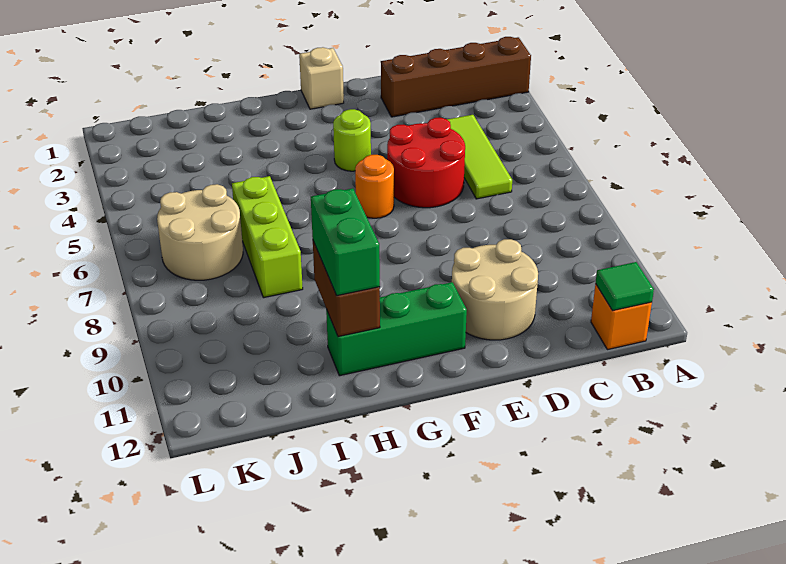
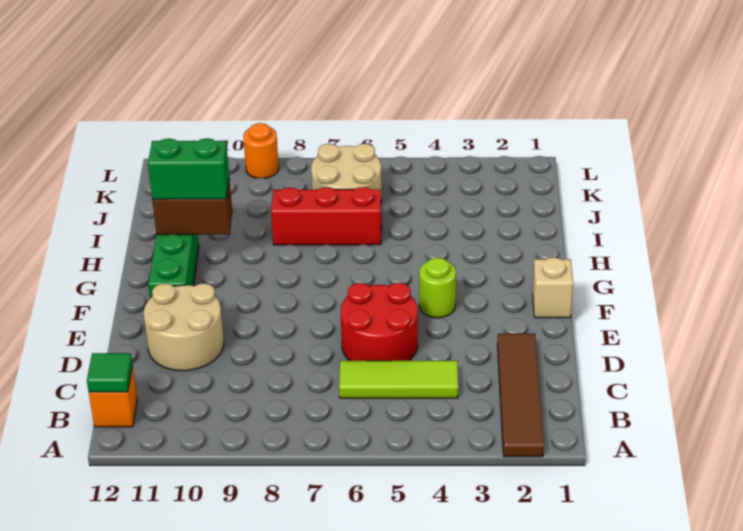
brown brick A2:D2 level 1 -> brown tile A2:D2 level 1
orange round brick F6 level 1 -> orange round brick L9 level 1
lime brick I6:I8 level 1 -> red brick I6:I8 level 1

